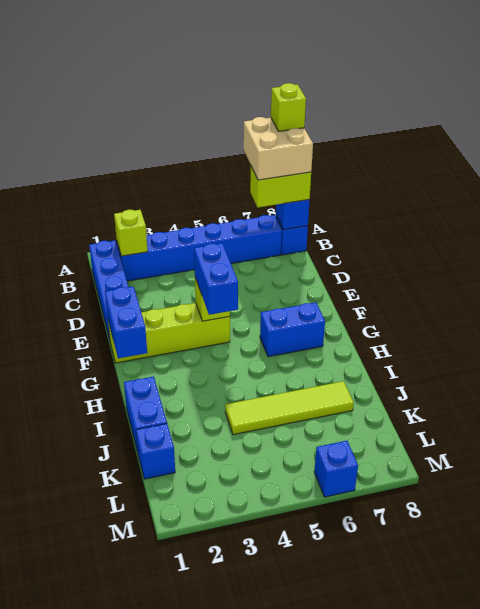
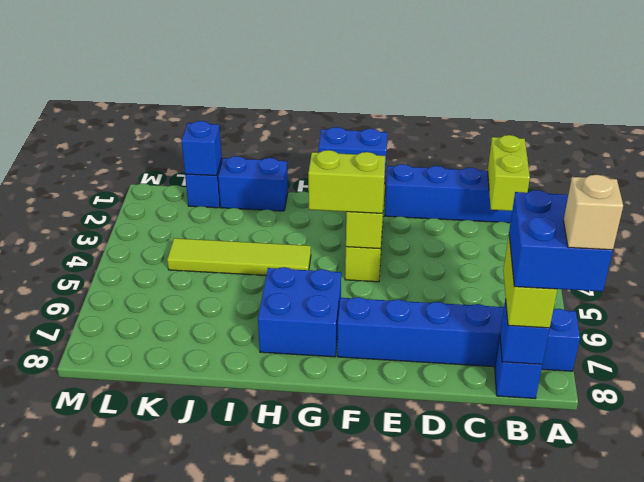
tan brick A7:B8 level 4 -> blue brick A7:B8 level 4
lime brick A8 level 5 -> tan brick A8 level 5
blue brick B2:B7 level 1 -> blue brick A7:F7 level 1
lime brick B2 level 2 -> lime brick B1:B2 level 2
blue brick F4:G4 level 3 -> lime brick F4:G4 level 3
blue brick G6:G7 level 1 -> blue brick G6:H7 level 1
lime tile J4:J7 level 1 -> lime tile H4:K4 level 1
blue brick M6 level 1 -> blue brick K1 level 2

